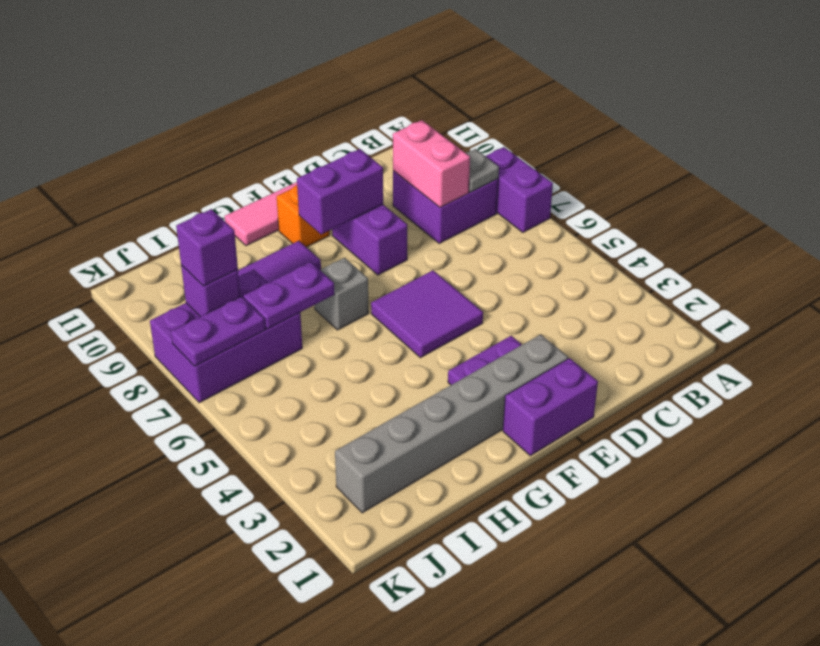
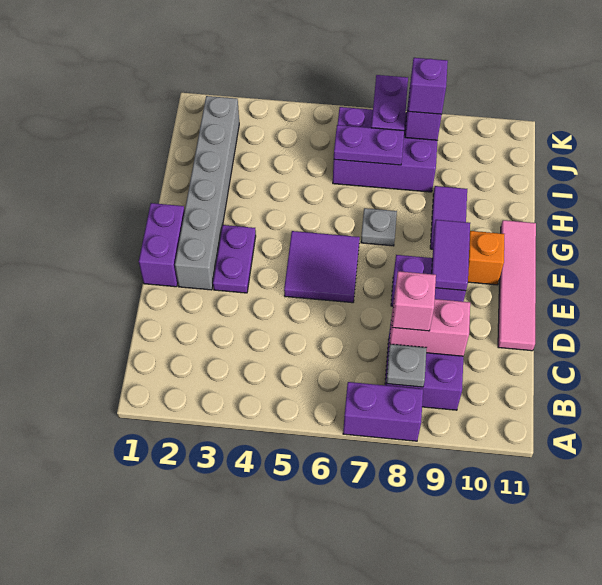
none -> pink brick C8 level 3
purple brick E9:F9 level 2 -> purple tile E9:F9 level 2
grey brick G7 level 1 -> grey plate G7 level 1
purple plate H7:I7 level 2 -> purple plate I6:I7 level 2
purple brick I7:K8 level 1 -> purple brick I6:J8 level 1

